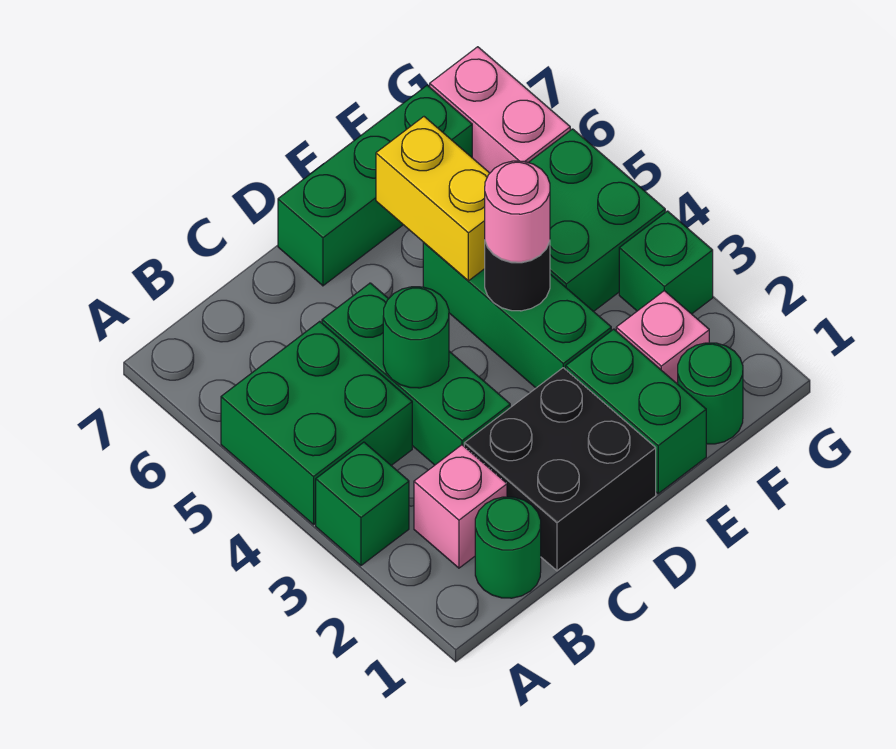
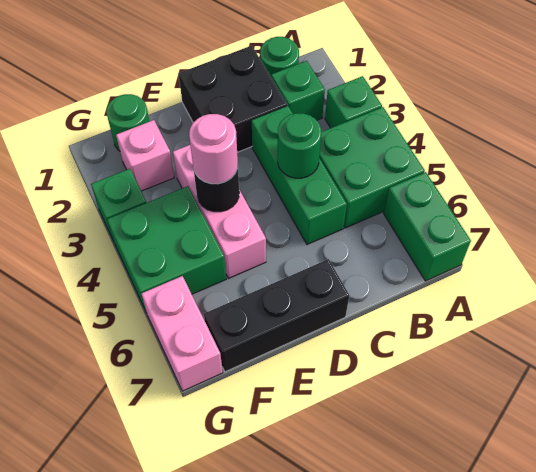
pink brick B2 level 1 -> green brick B2 level 1
green brick D7:F7 level 1 -> black brick D7:F7 level 1
green brick E1:E2 level 1 -> green brick A6:A7 level 1
green brick E3:E5 level 1 -> pink brick E3:E5 level 1
yellow brick E5:E6 level 2 -> none

